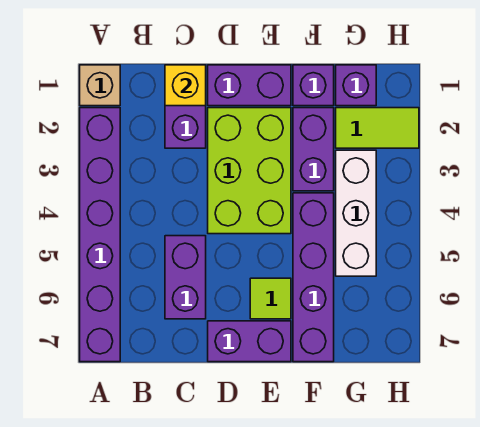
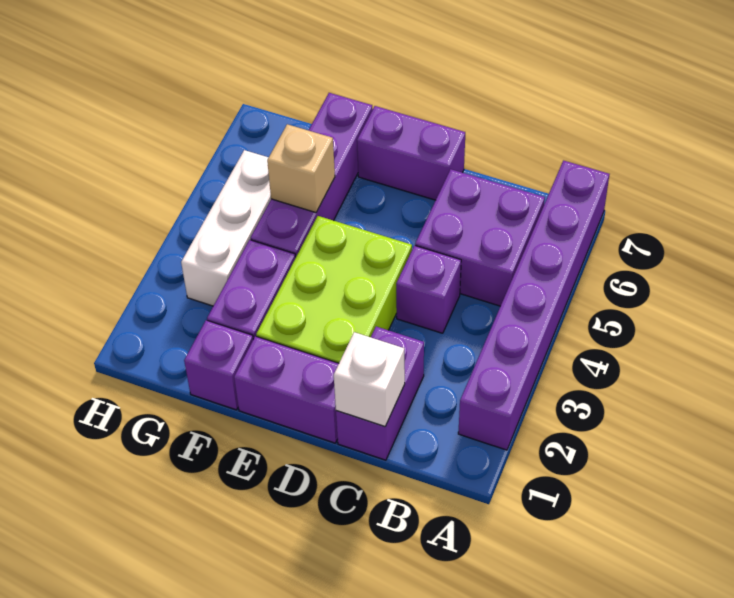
tan brick A1 level 1 -> tan brick F5 level 2
yellow brick C1 level 2 -> white brick C1 level 2
purple brick C5:C6 level 1 -> purple brick B5:C6 level 1
lime tile E6 level 1 -> none
purple brick G1 level 1 -> purple brick C4 level 1
lime tile G2:H2 level 1 -> none

